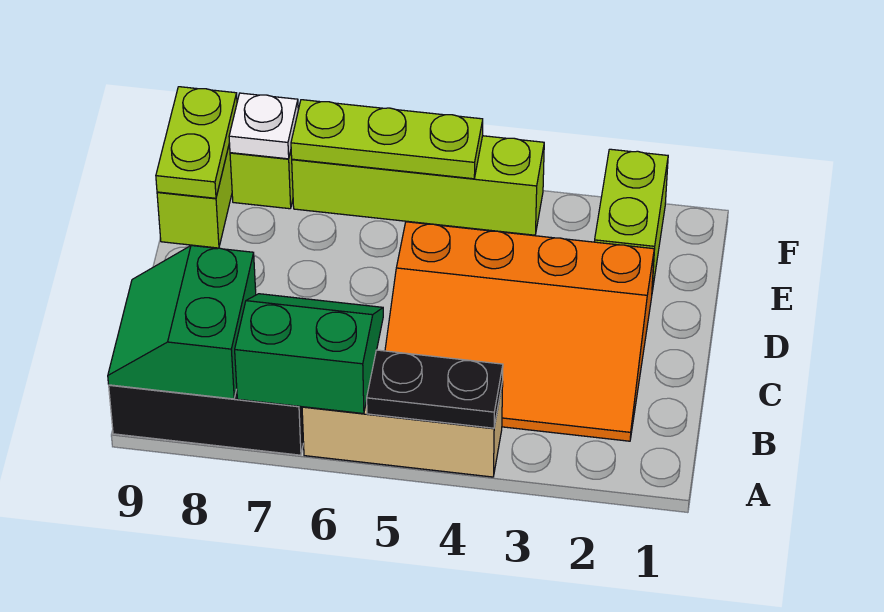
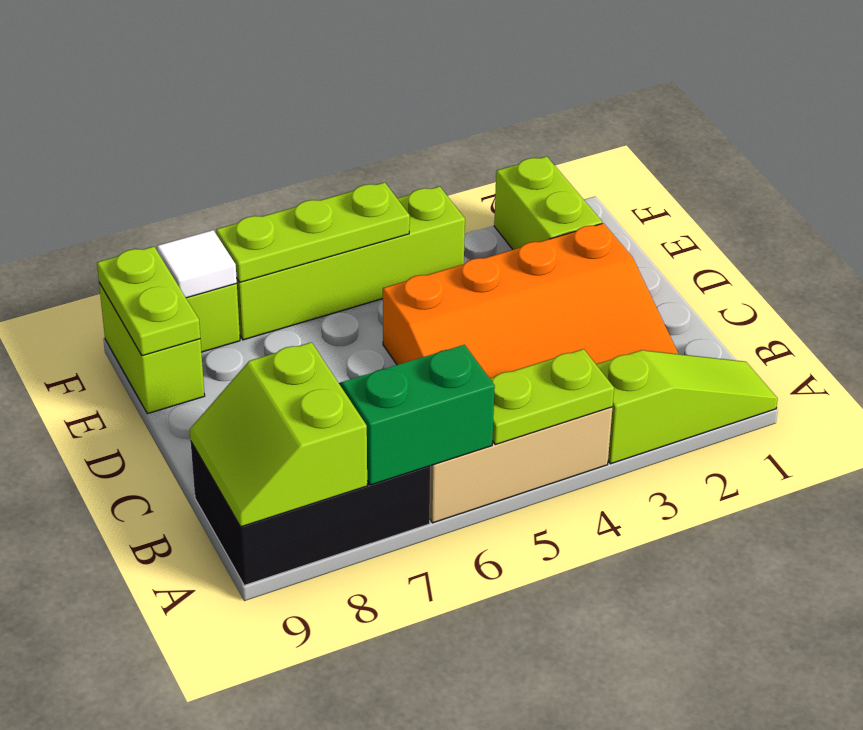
none -> lime slope A1:A3 level 1 top 3
black plate A4:A5 level 2 -> lime plate A4:A5 level 2
green slope A8:B9 level 2 top 8 -> lime slope A8:B9 level 2 top 8
white plate F8 level 2 -> white tile F8 level 2

